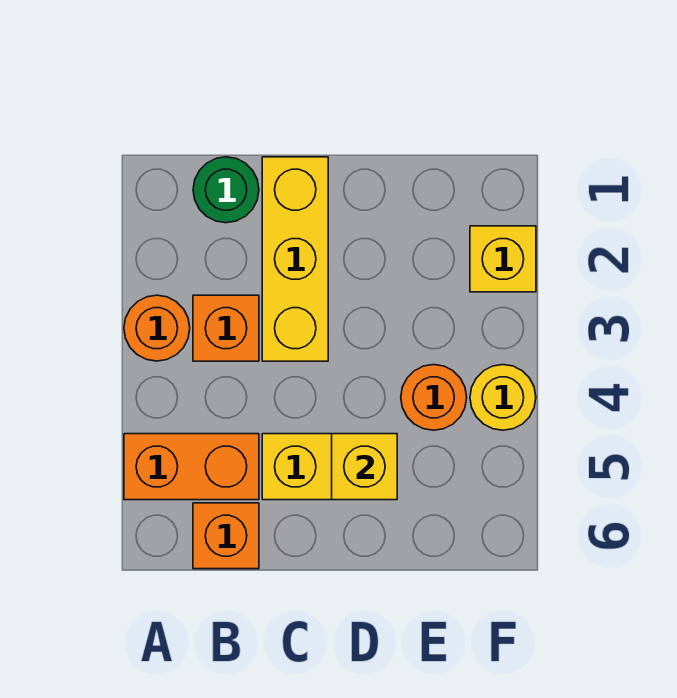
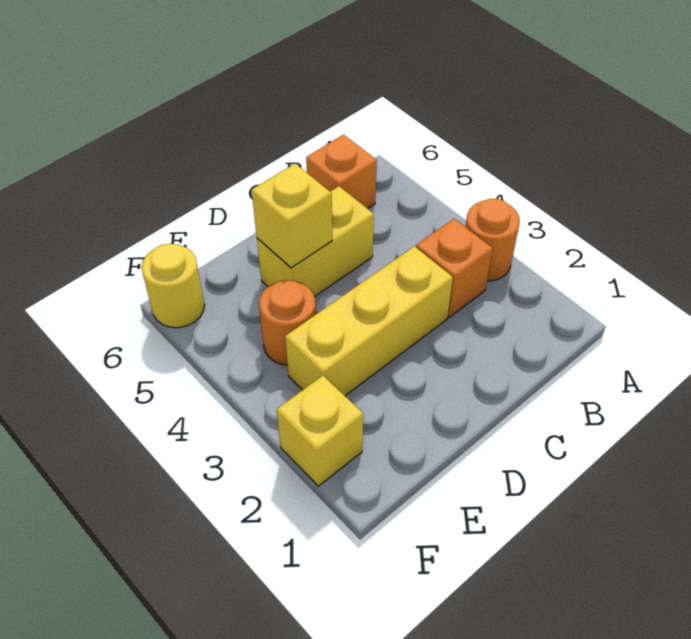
orange brick A5:B5 level 1 -> none
green round brick B1 level 1 -> none
yellow brick C1:C3 level 1 -> yellow brick C3:E3 level 1
yellow round brick F4 level 1 -> yellow round brick F6 level 1

